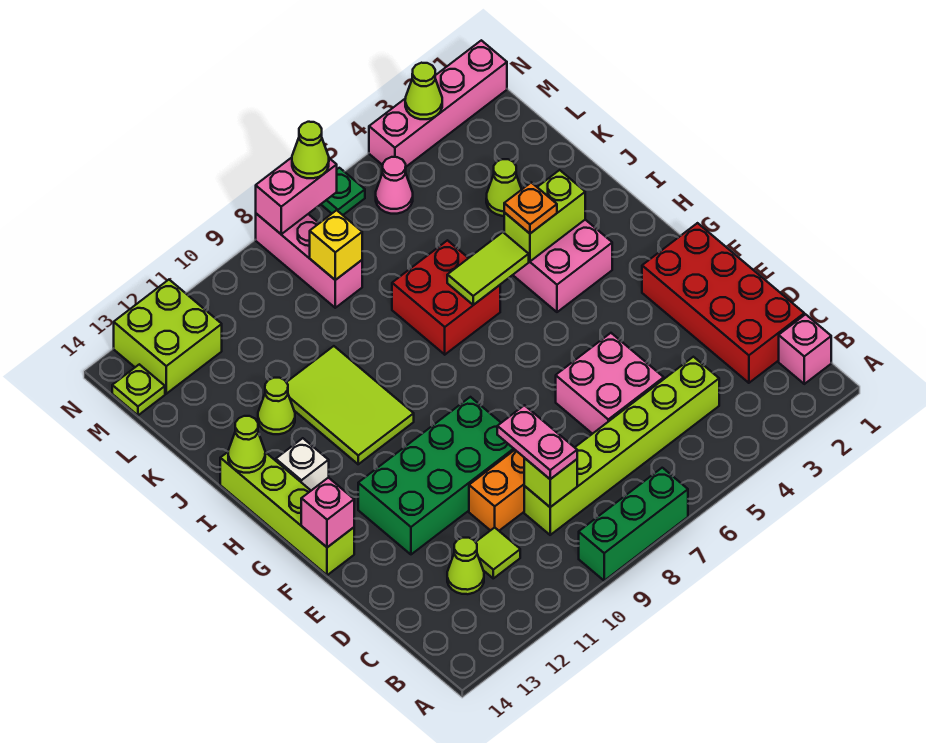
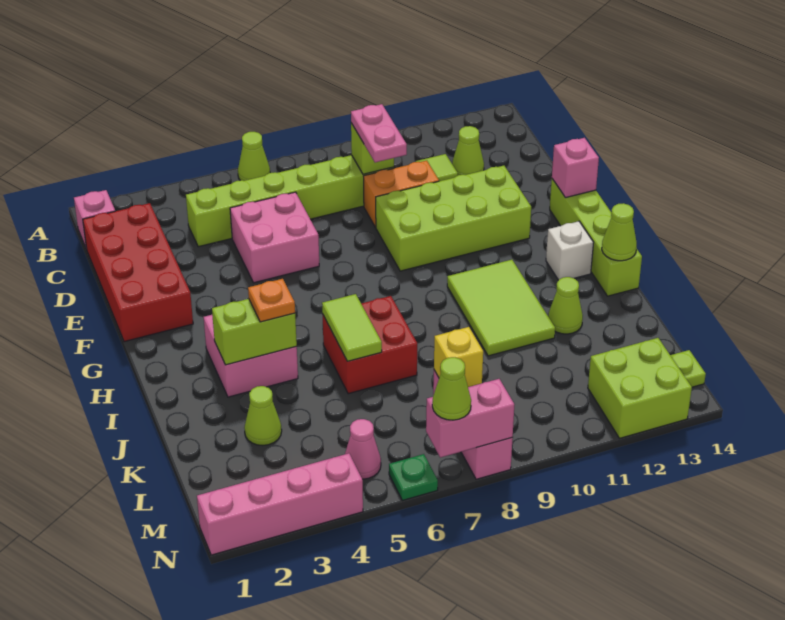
green brick A7:A9 level 1 -> none
green brick E9:F12 level 1 -> lime brick E9:F12 level 1
lime tile I5:I6 level 2 -> lime tile I6:J6 level 2
lime cone N3 level 2 -> lime cone A6 level 1

